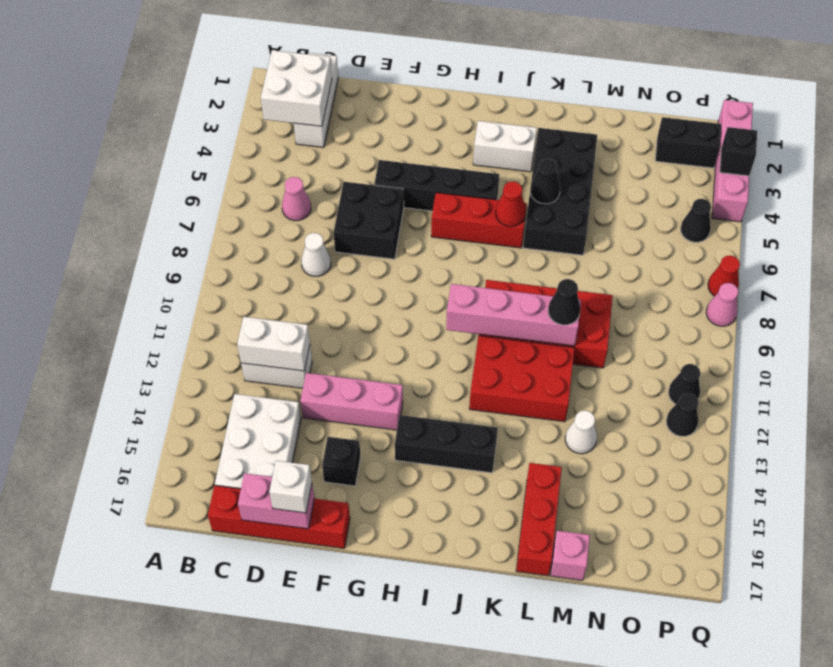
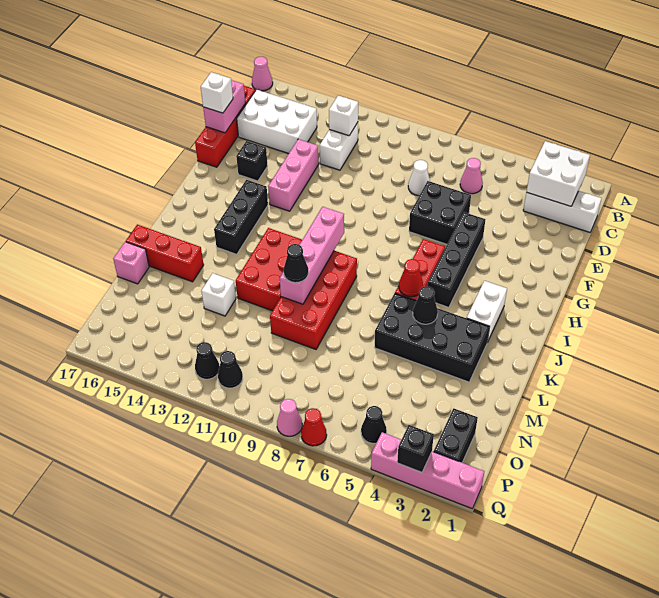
none -> pink cone A17 level 1
white brick C12:D12 level 2 -> white brick C12 level 2
white cone M13 level 1 -> white brick M13 level 1

